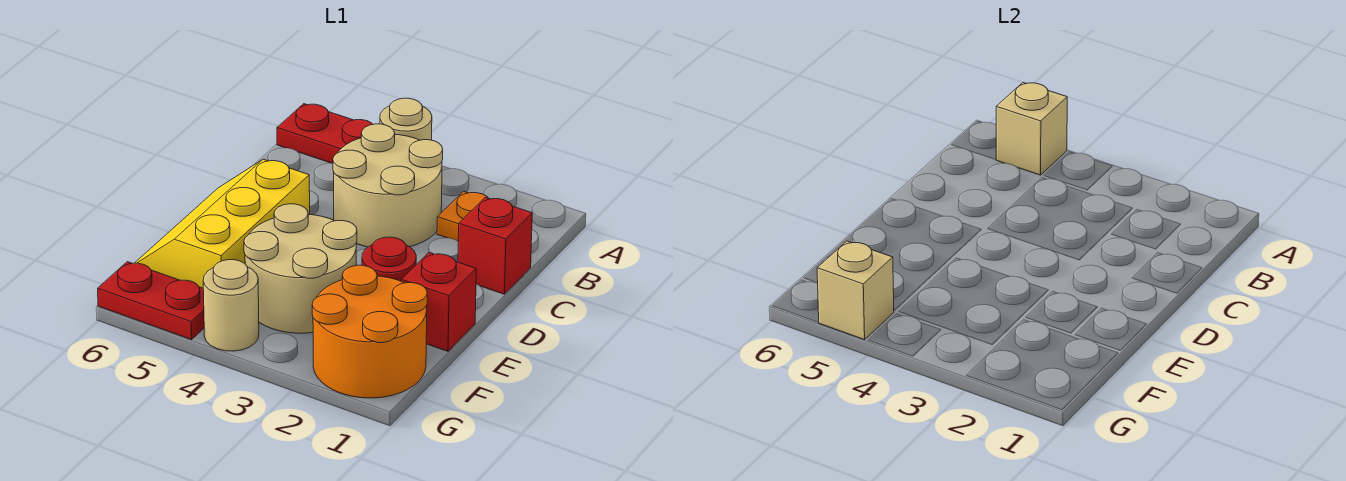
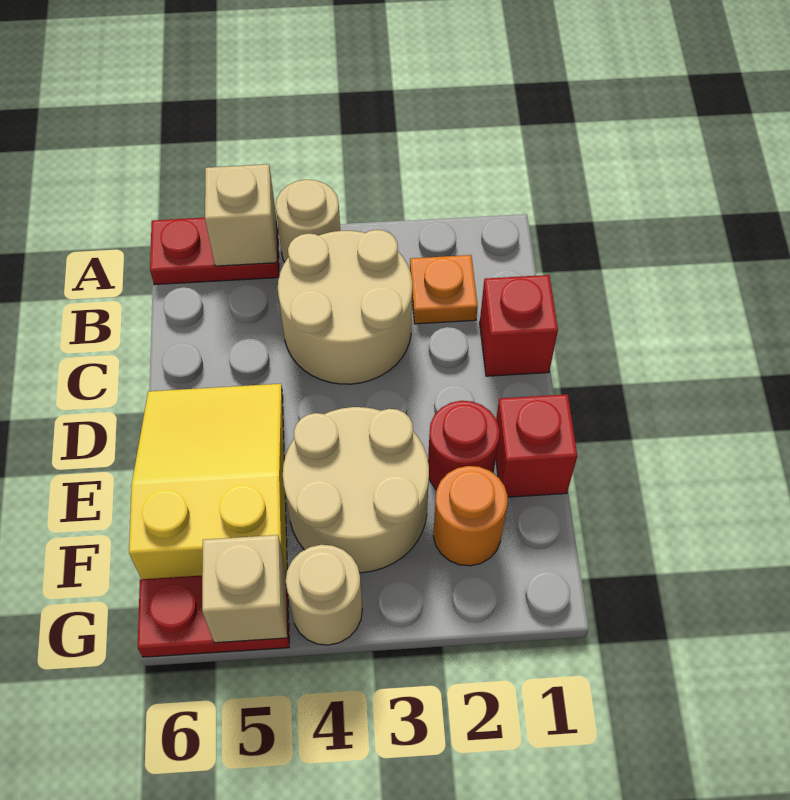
yellow slope D5:F6 level 1 top 5 -> yellow slope D5:F6 level 1 top F
orange round brick F1:G2 level 1 -> orange round brick F2 level 1

